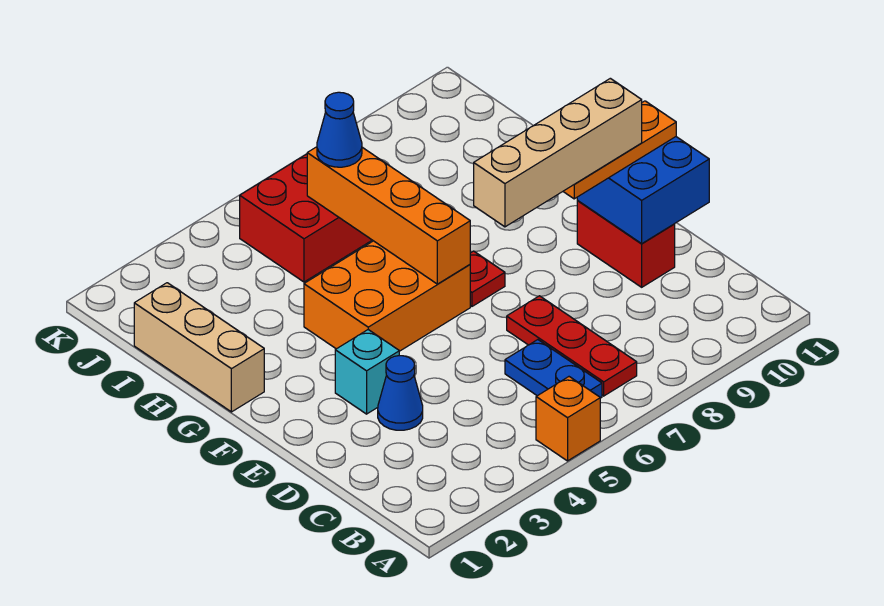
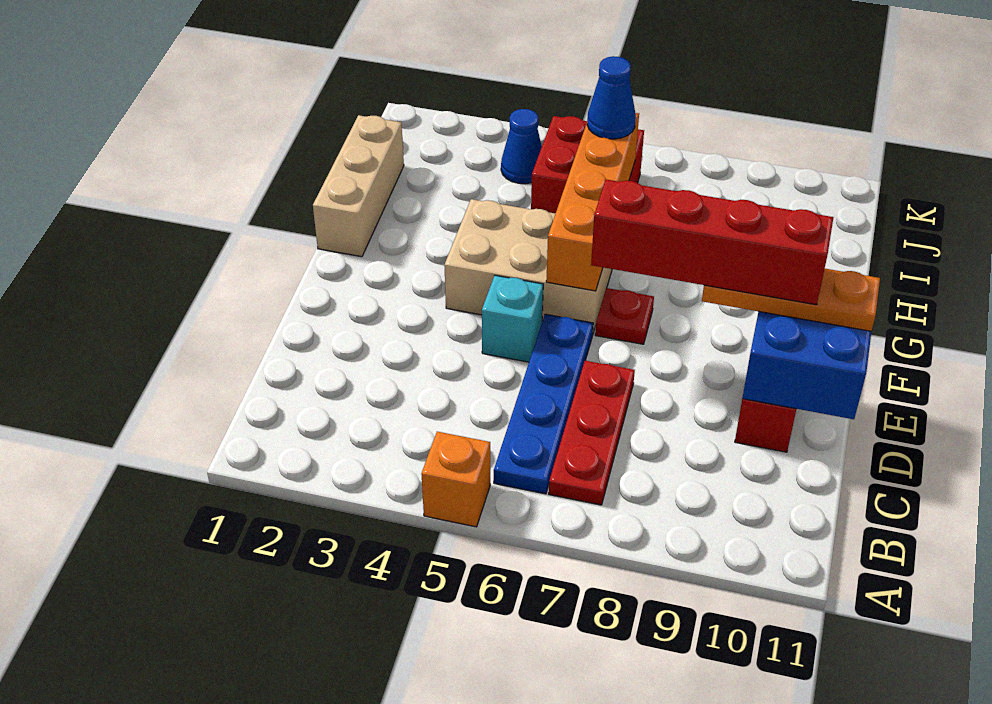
blue plate B6:C6 level 1 -> blue plate B6:E6 level 1
blue cone D3 level 1 -> blue cone J4 level 1
cyan brick E3 level 1 -> cyan brick E5 level 1
tan brick E7:E10 level 4 -> red brick E7:E10 level 4
orange brick F4:G6 level 1 -> tan brick F4:G6 level 1

